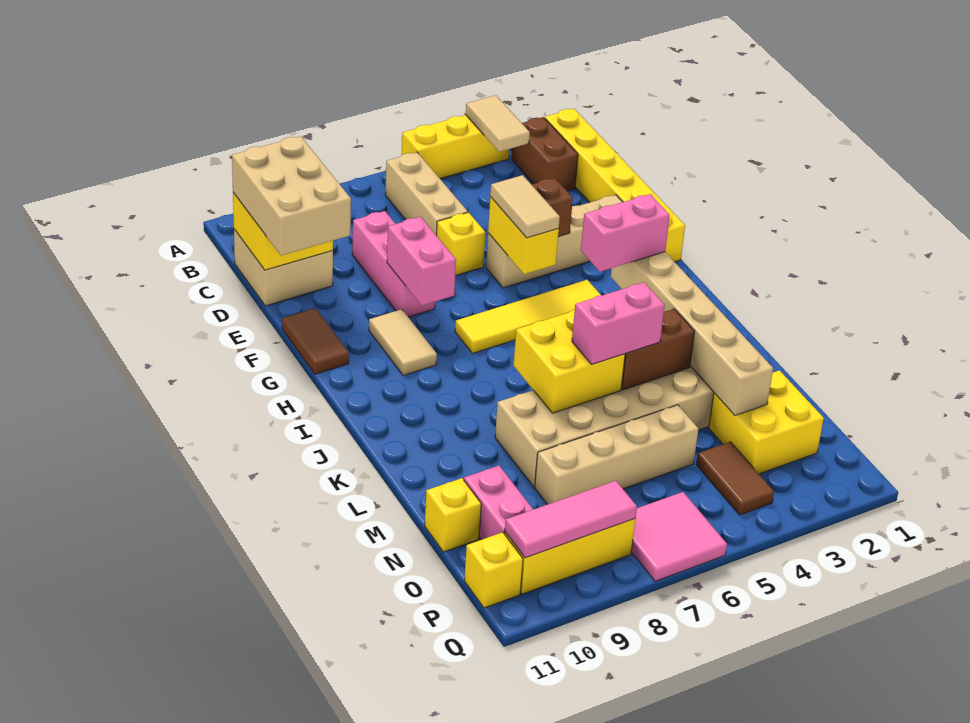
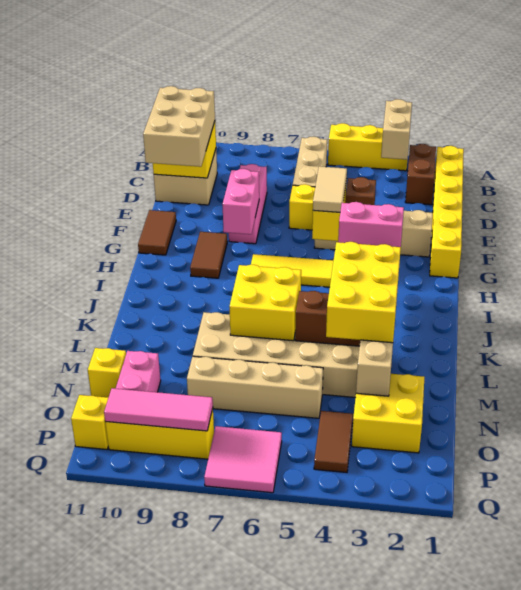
tan tile A3:B3 level 2 -> tan brick A3:B3 level 2
tan tile G9:H9 level 1 -> brown tile G9:H9 level 1
none -> yellow brick K3:M4 level 3
pink brick L5:L6 level 3 -> none

